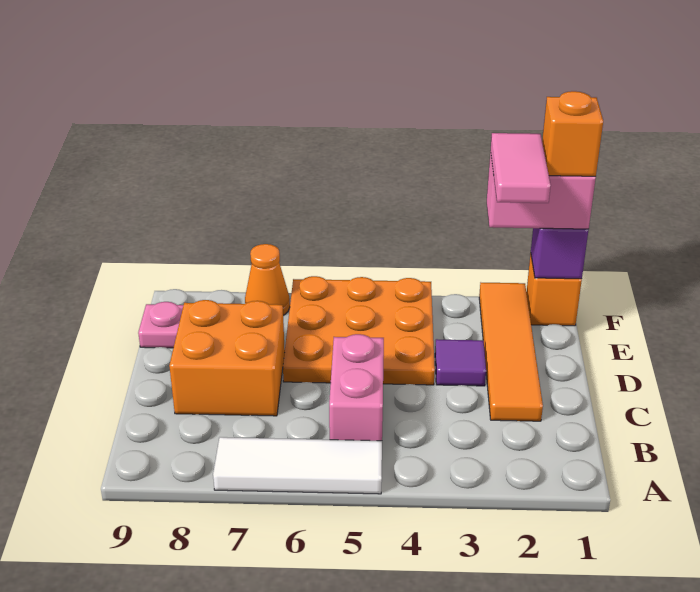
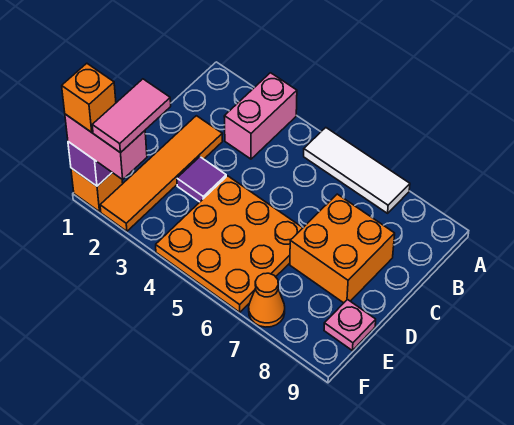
pink brick B5:C5 level 1 -> pink brick A3:B3 level 1

